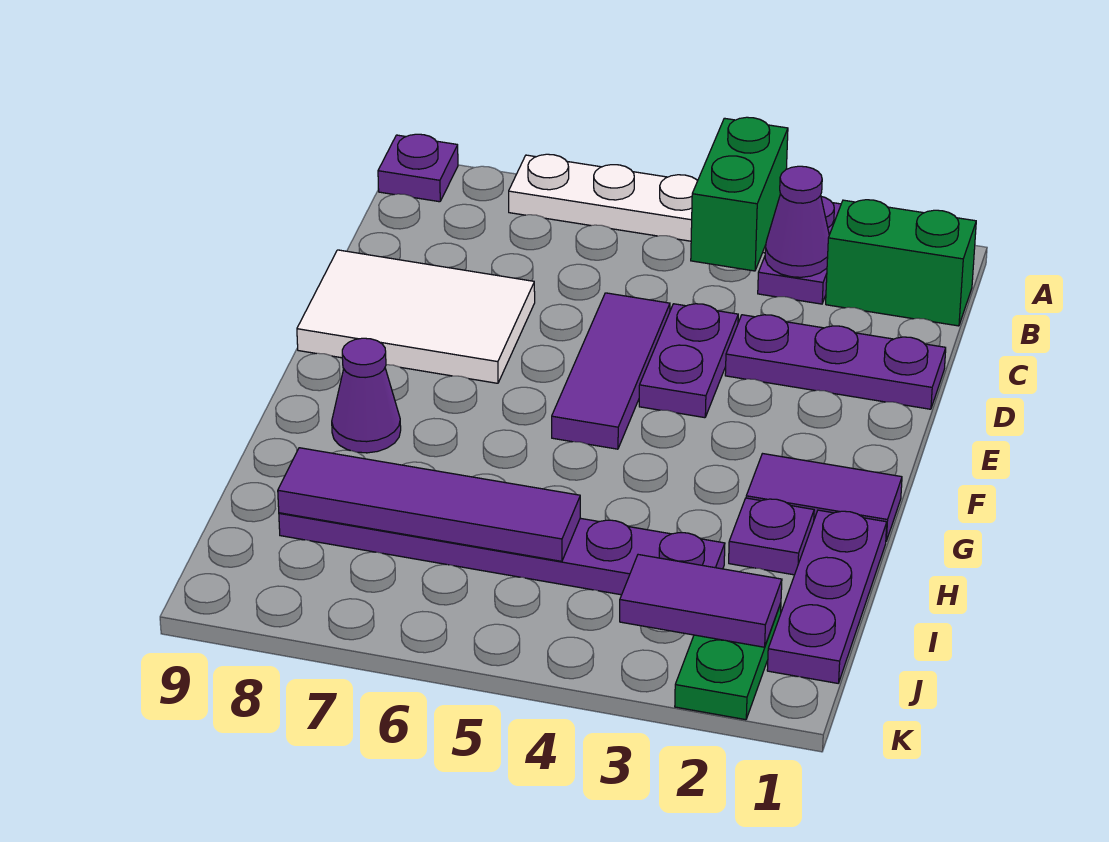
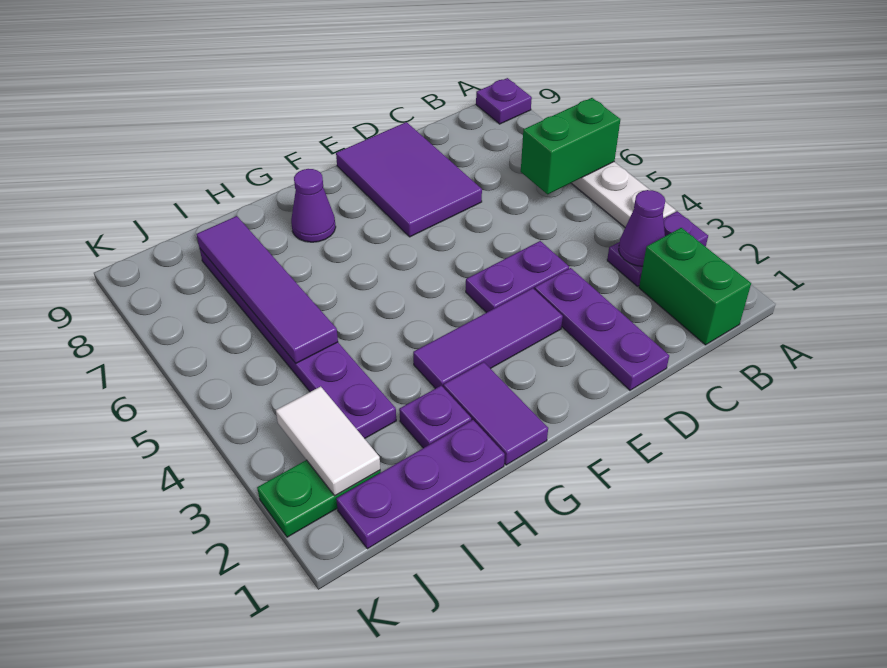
green brick A4:B4 level 2 -> green brick A6:B6 level 2
purple tile D5:F5 level 1 -> purple tile E3:G3 level 1
white tile D7:E9 level 1 -> purple tile D7:E9 level 1
purple tile J2:J3 level 2 -> white tile J2:J3 level 2

